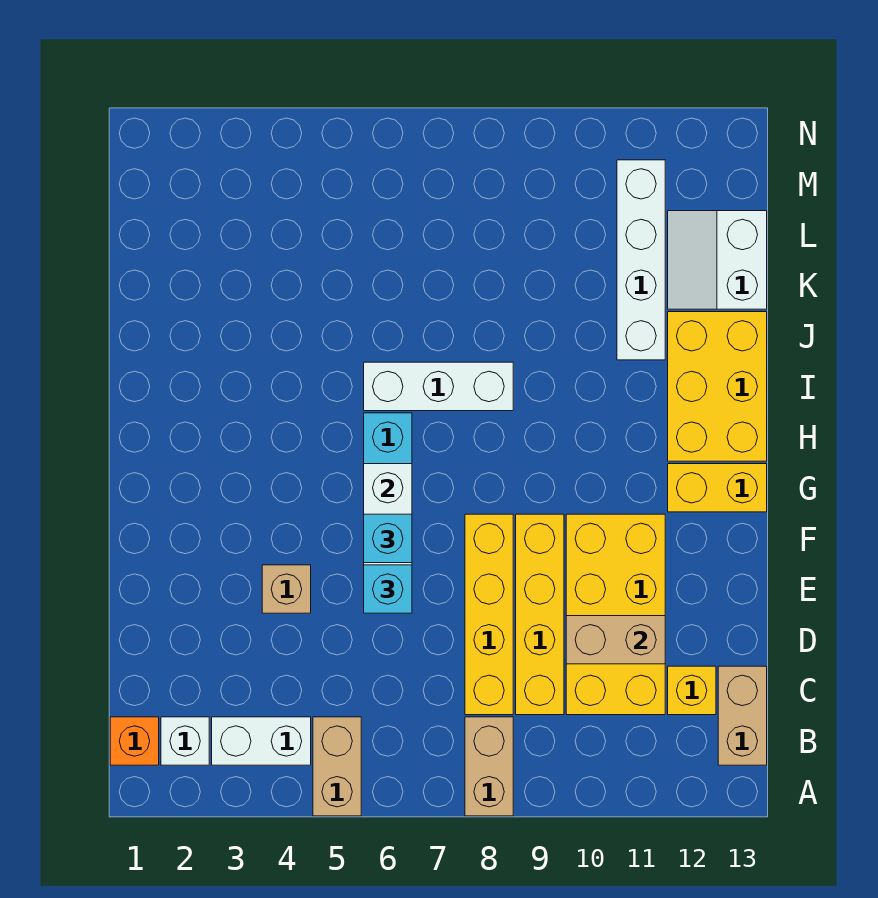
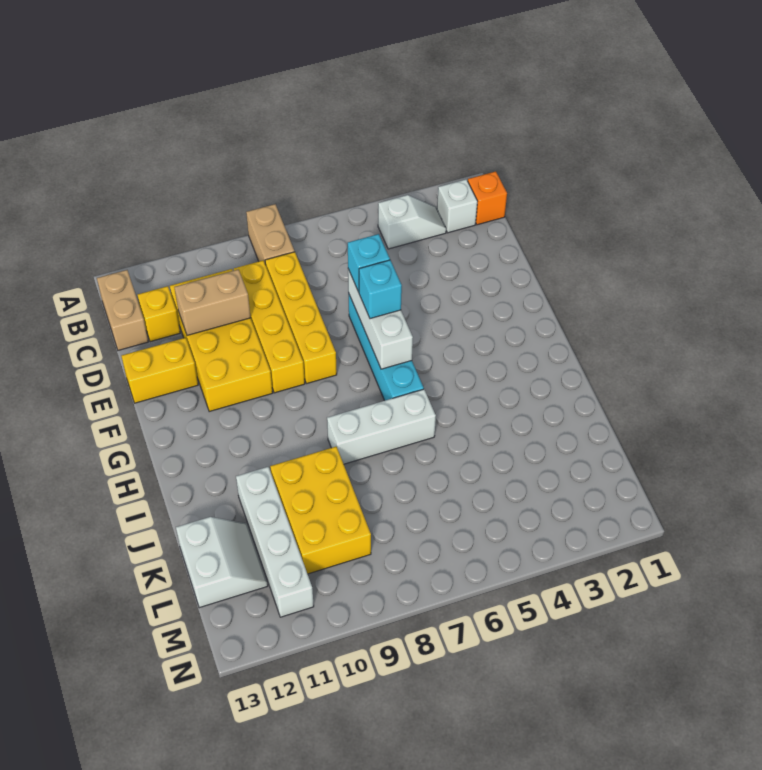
tan brick A5:B5 level 1 -> none
white brick B3:B4 level 1 -> white slope B3:B4 level 1 top 4
tan brick E4 level 1 -> none
yellow brick G12:G13 level 1 -> yellow brick E12:E13 level 1
yellow brick H12:J13 level 1 -> yellow brick J9:L10 level 1

